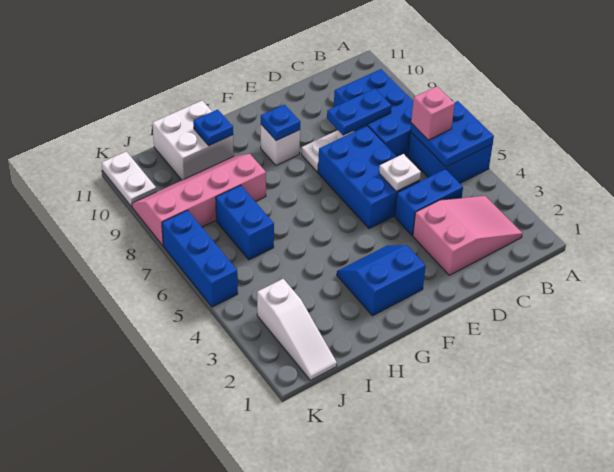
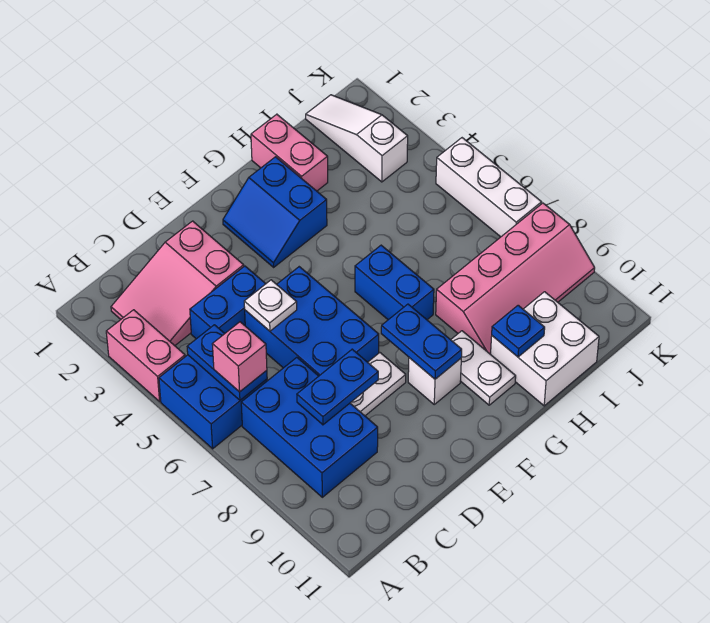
none -> pink brick A3:A4 level 1
blue plate A5:B6 level 2 -> blue plate B5:B6 level 2
blue slope F2:G3 level 1 top 2 -> blue slope F2:G3 level 1 top G
blue plate F9 level 2 -> blue plate F8:F9 level 2
none -> pink brick H1:H2 level 1
blue brick I6:I7 level 1 -> blue brick G6:G7 level 1
blue brick K5:K7 level 1 -> white brick K5:K7 level 1
white plate K10:K11 level 1 -> white plate G9:G10 level 1

